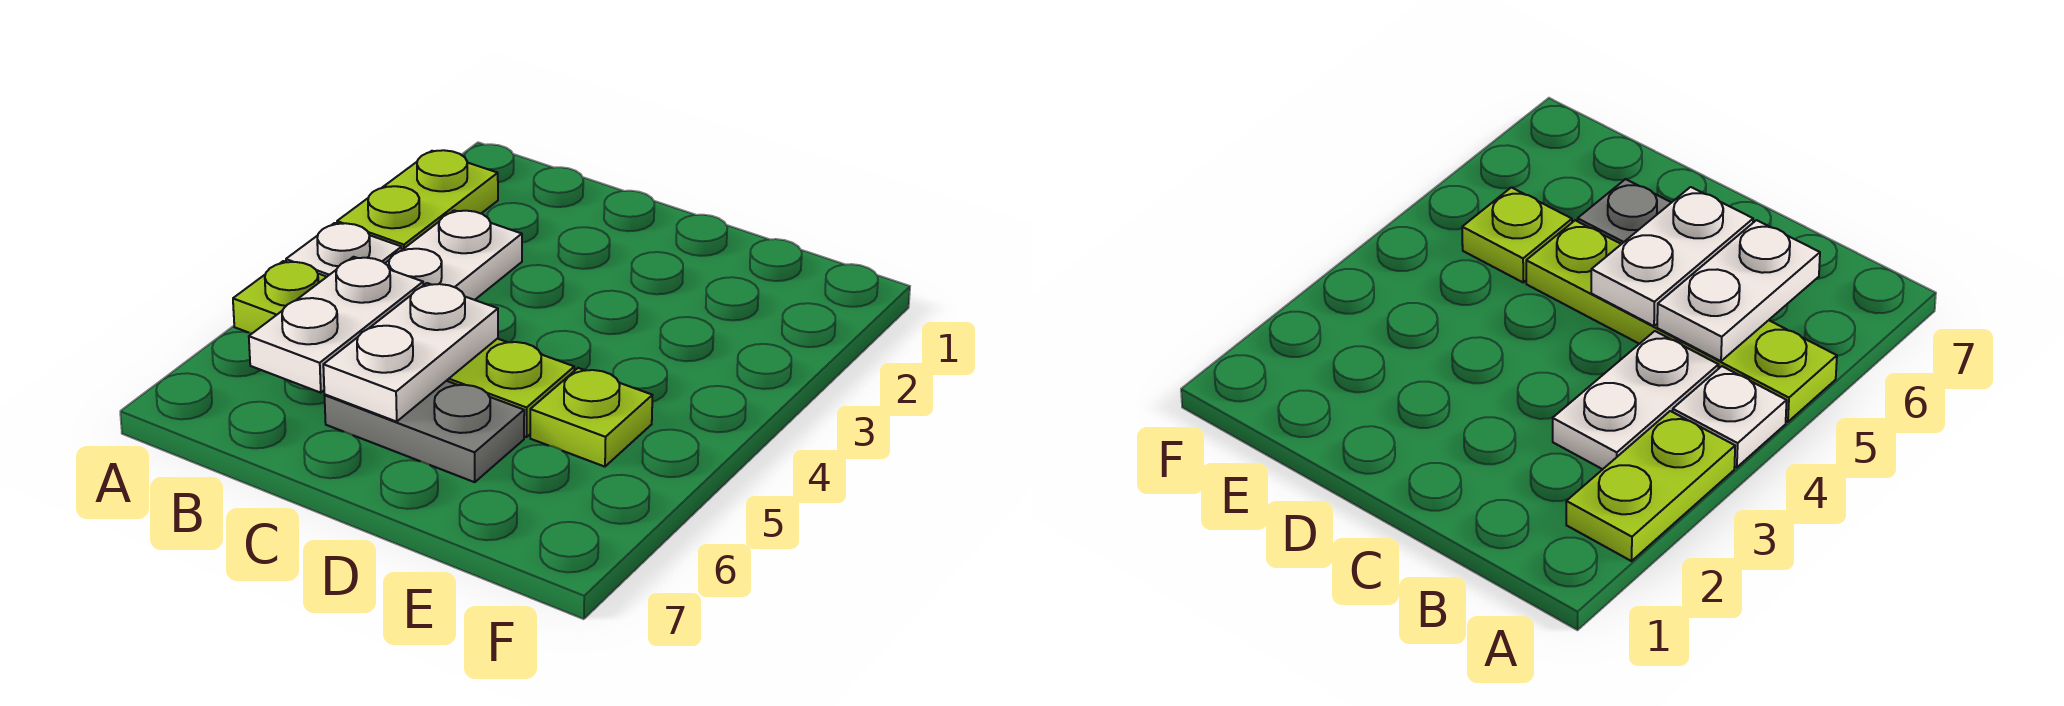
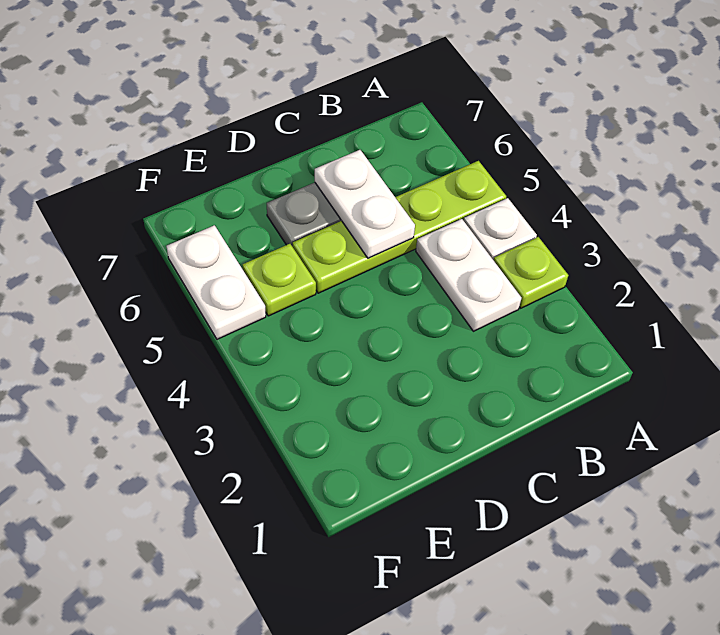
lime plate A2:A3 level 1 -> lime plate A3 level 1
white plate B5:B6 level 2 -> white plate F5:F6 level 1

